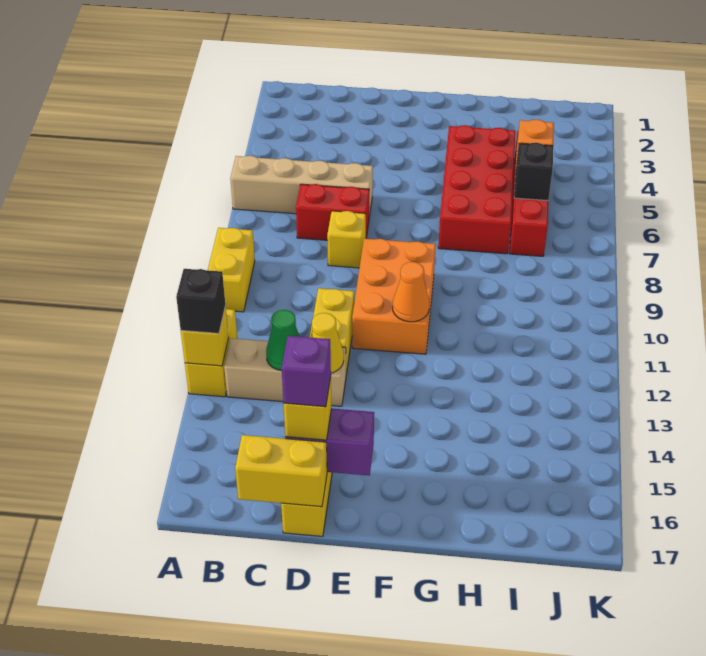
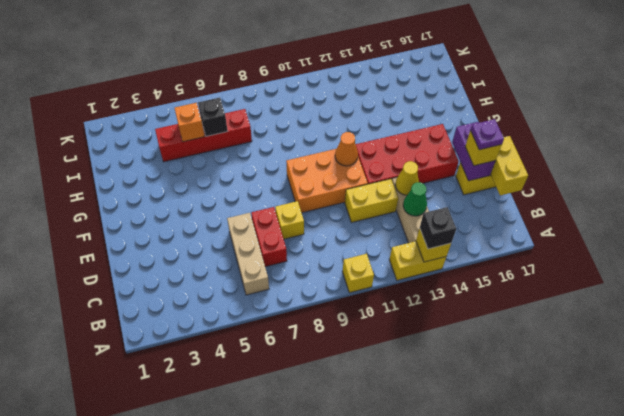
tan brick A6:D6 level 1 -> tan brick B6:D6 level 1
yellow brick A9:A10 level 1 -> yellow brick A10 level 1
purple brick D16 level 4 -> purple plate D16 level 4
red brick G4:H7 level 1 -> red brick E12:F15 level 1

